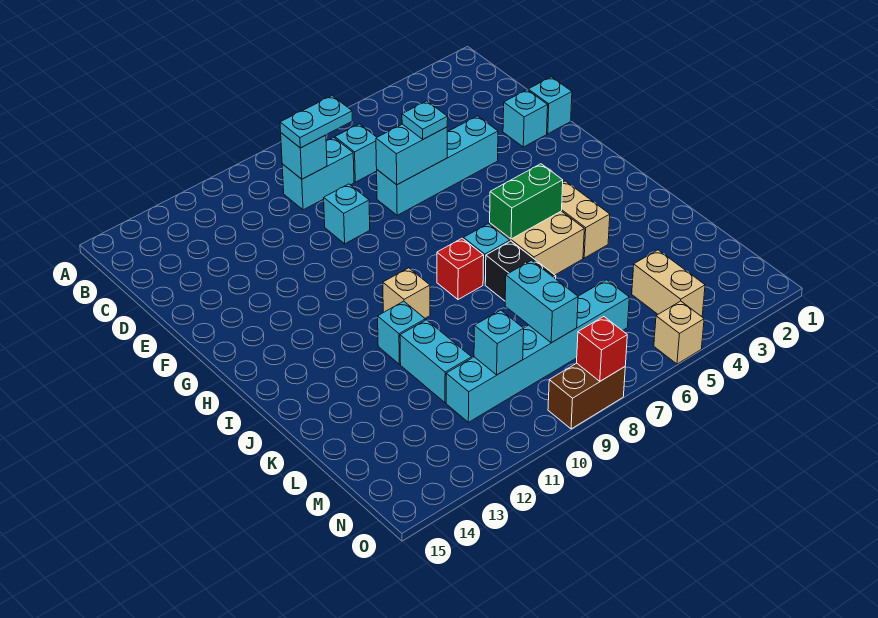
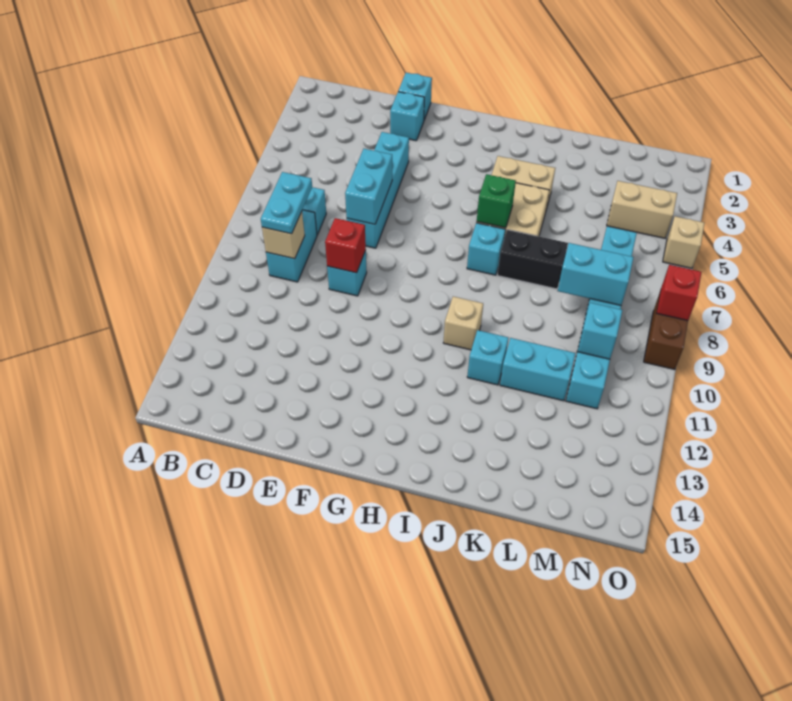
cyan brick C9 level 2 -> tan brick C9 level 2
cyan plate E6 level 3 -> none
green brick I5:I6 level 2 -> green brick I6 level 2
red brick I8 level 1 -> red brick E9 level 2

